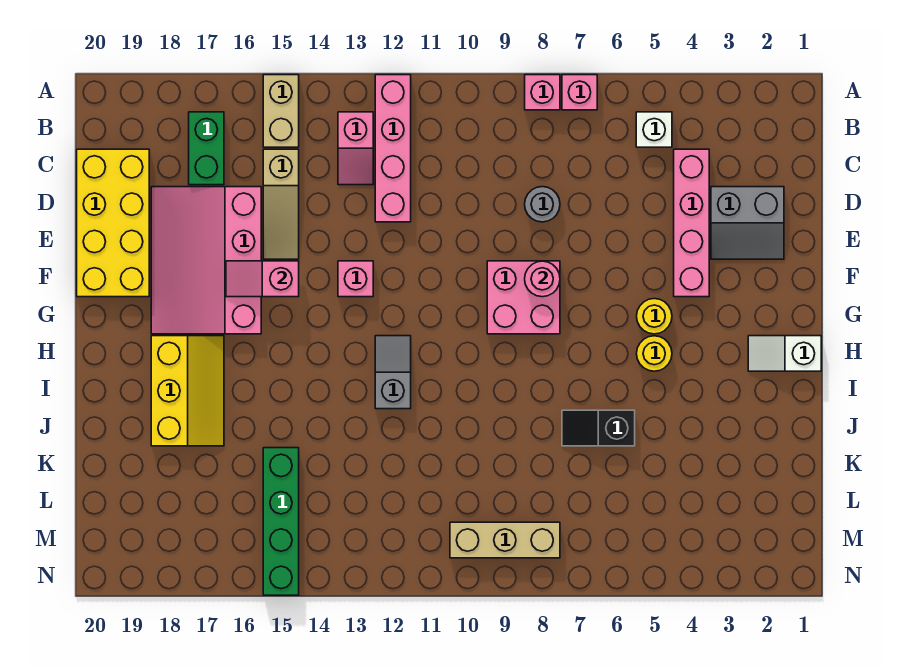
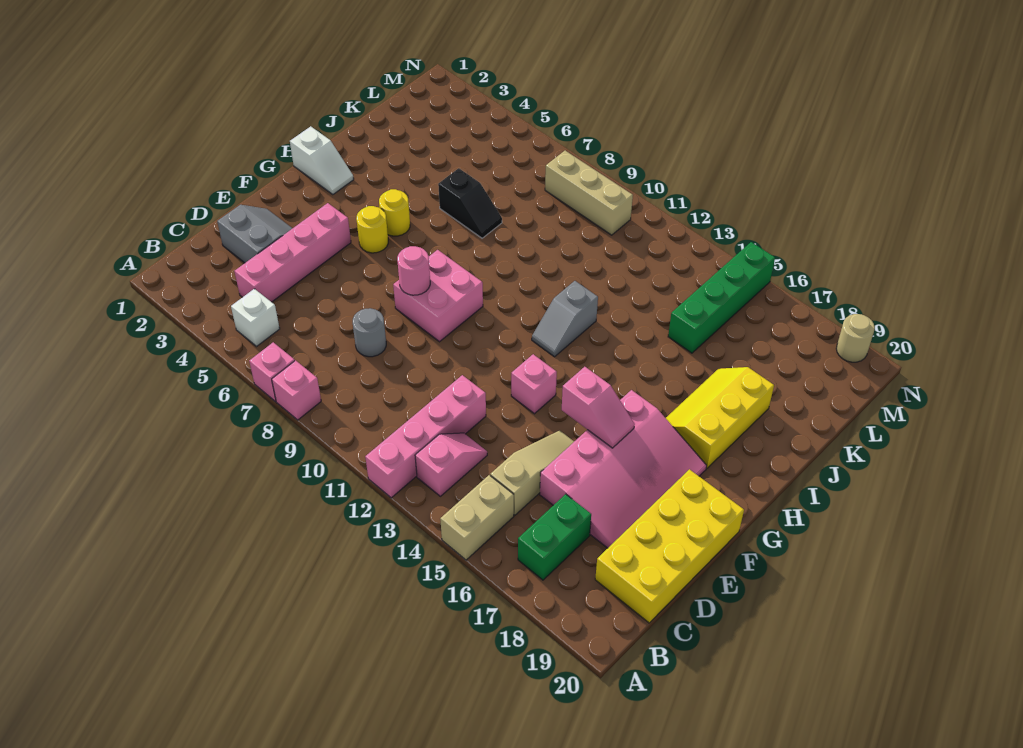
none -> tan round brick N19 level 1

